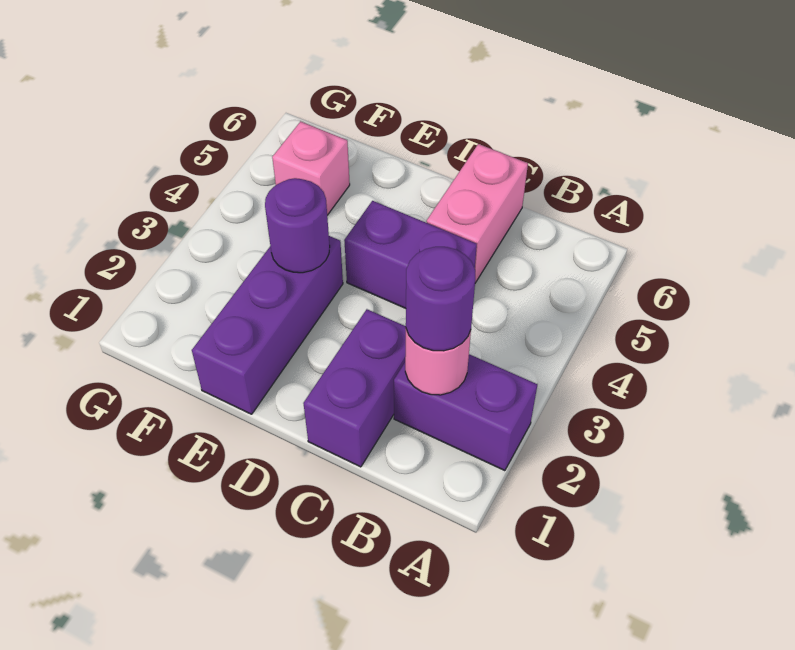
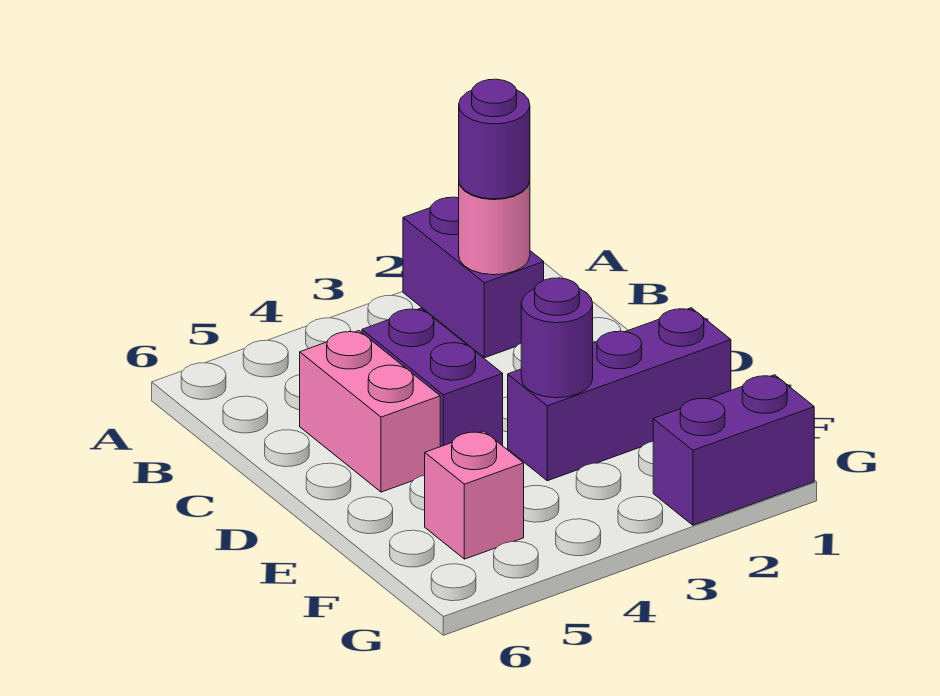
purple brick C1:C2 level 1 -> purple brick G1:G2 level 1
pink brick C5:C6 level 1 -> pink brick C5:D5 level 1

